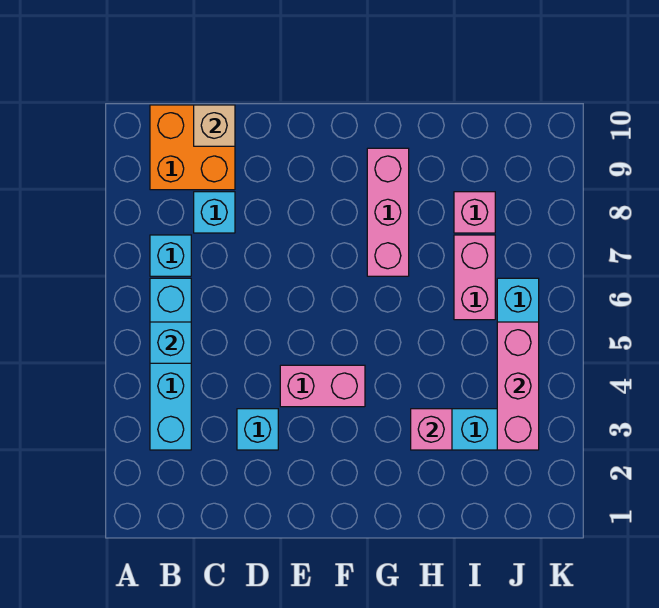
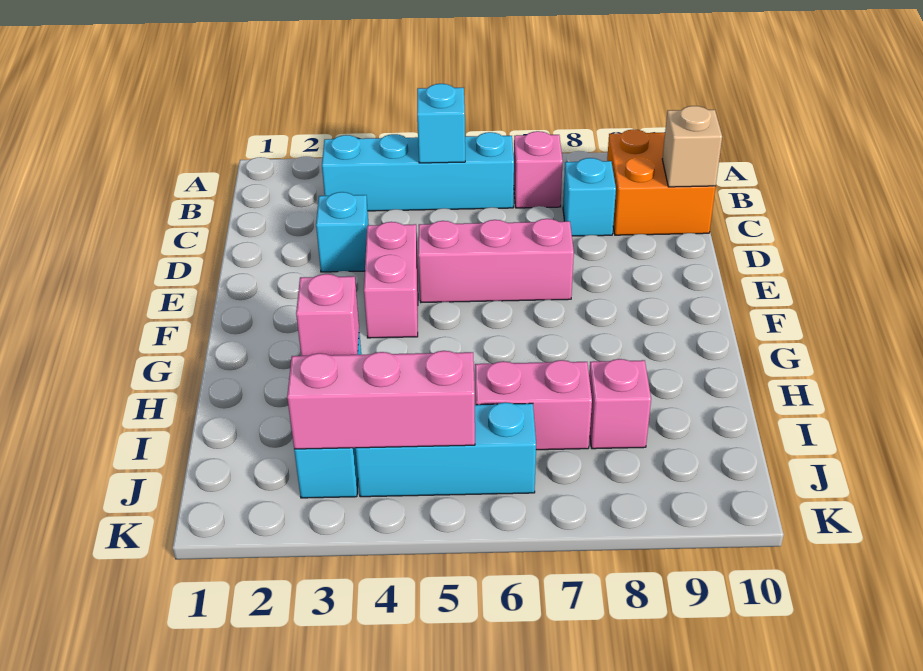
cyan brick B7 level 1 -> pink brick B7 level 1
pink brick G7:G9 level 1 -> pink brick E5:E7 level 1

